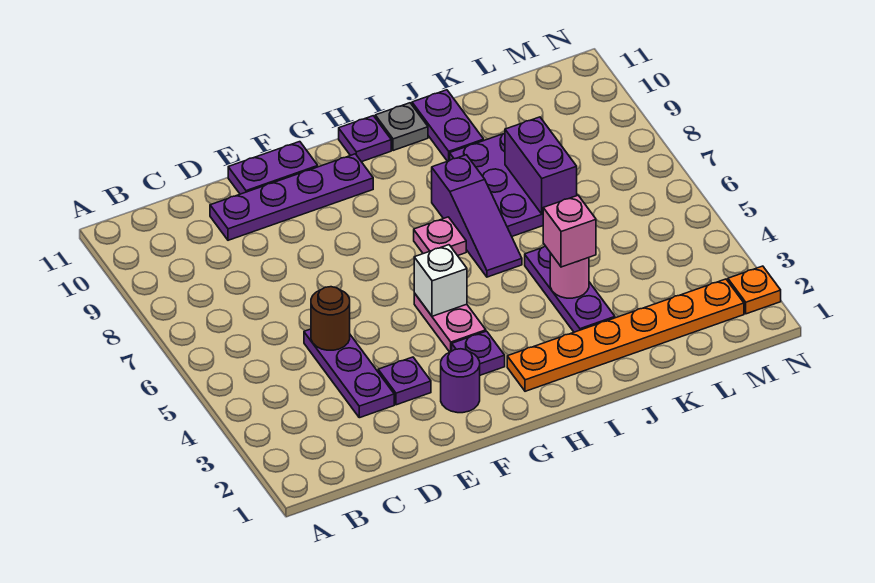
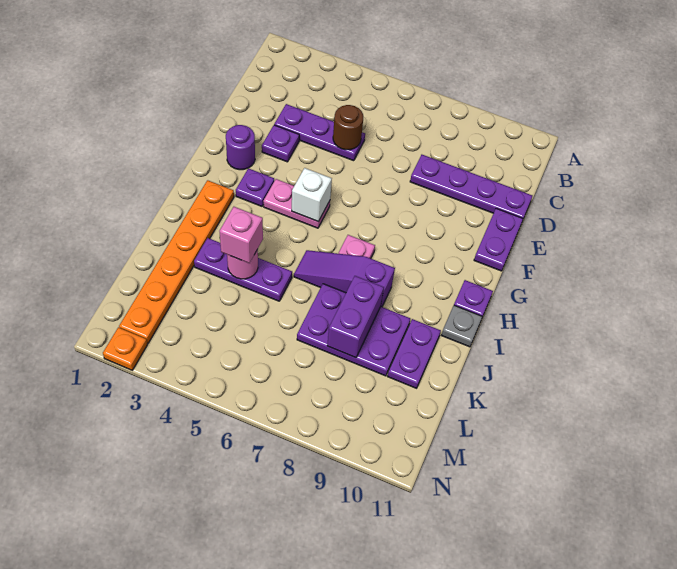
purple plate D10:G10 level 1 -> purple plate D8:D11 level 1
purple plate J10:J11 level 1 -> purple plate J10:K10 level 1
purple brick K7:K8 level 2 -> purple brick J8:K8 level 2

